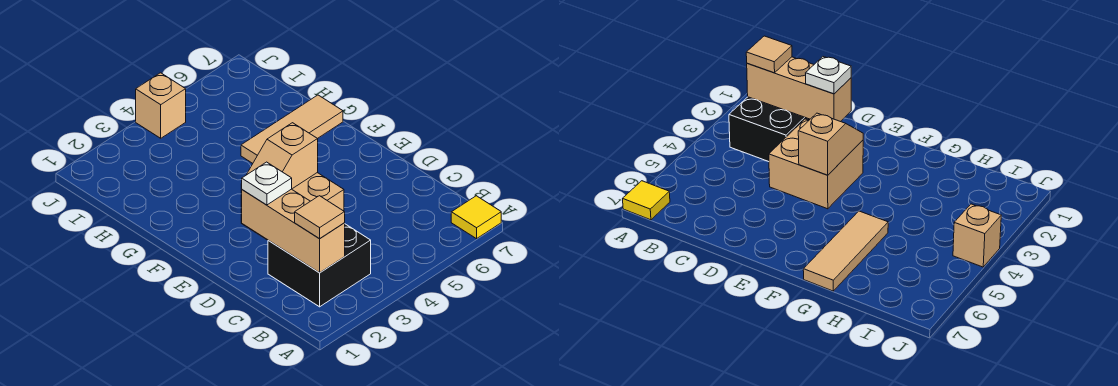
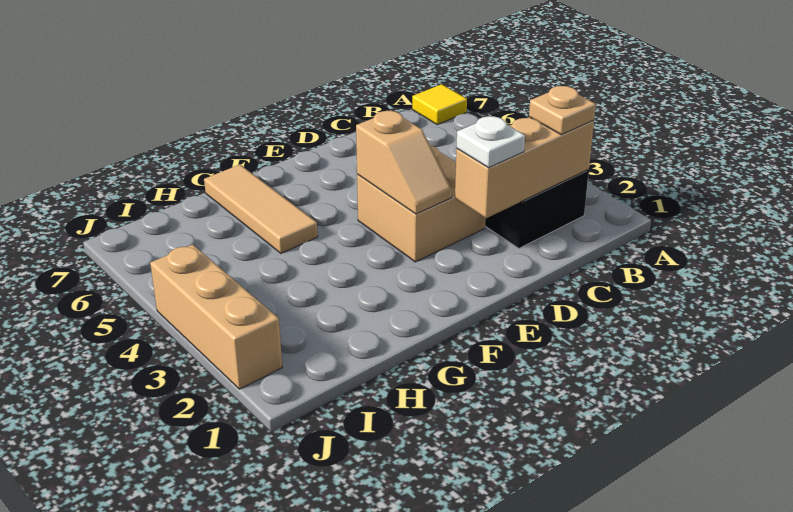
tan tile B2 level 3 -> tan plate B2 level 3
tan brick J4 level 1 -> tan brick J2:J4 level 1

